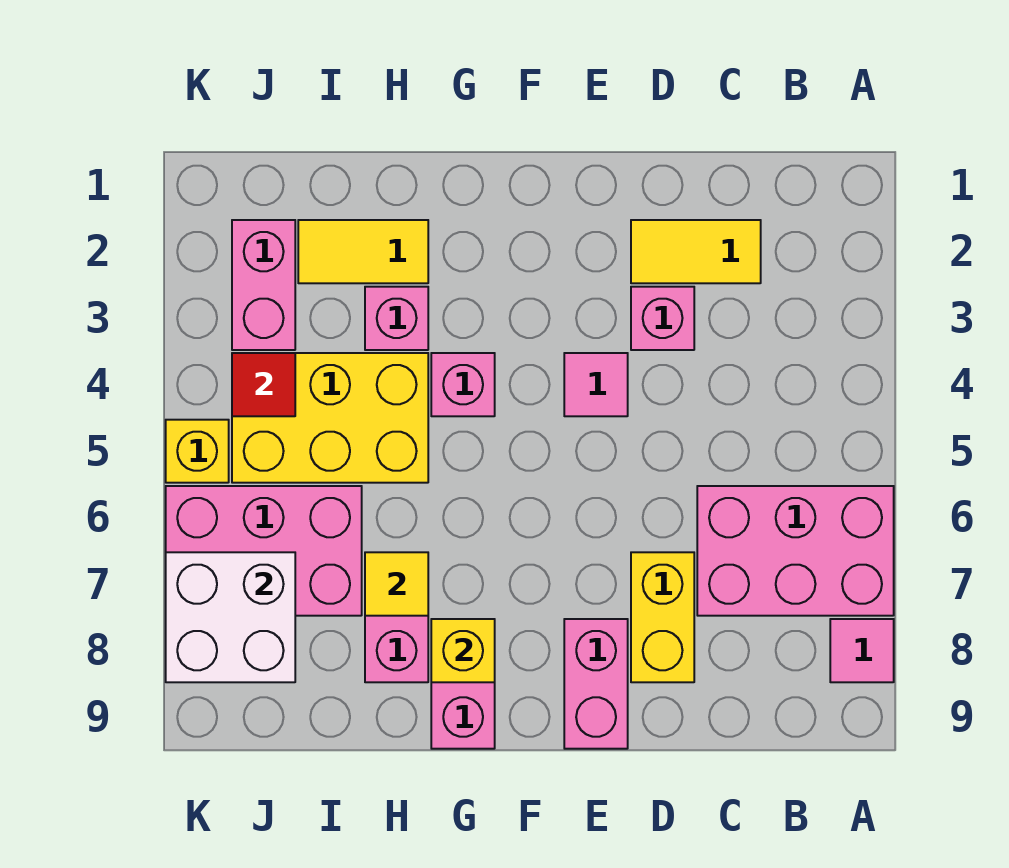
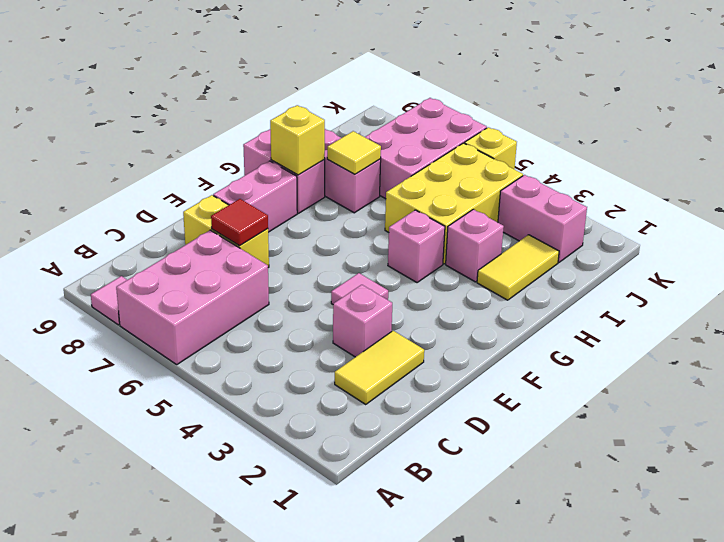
pink brick E8:E9 level 1 -> pink brick E8:F8 level 1
red tile J4 level 2 -> red tile D7 level 2
white brick J7:K8 level 2 -> none

